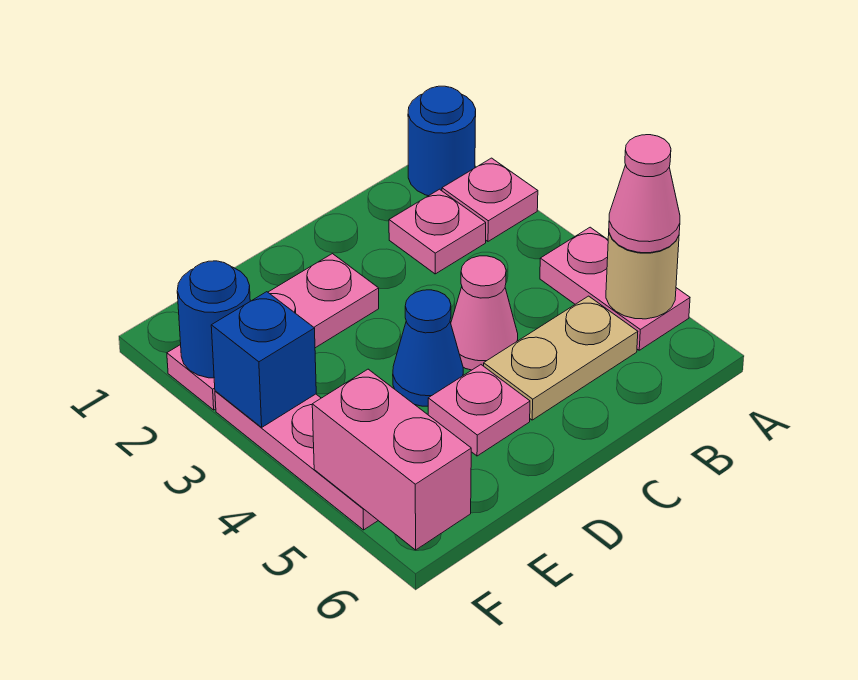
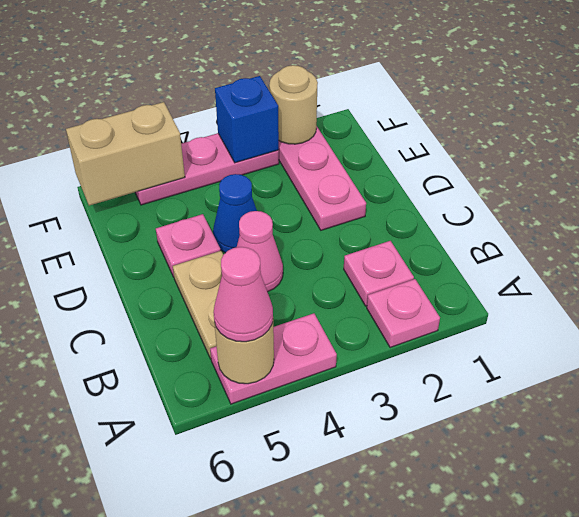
blue round brick A1 level 1 -> none
blue round brick F2 level 2 -> tan round brick F2 level 2
pink brick F5:F6 level 2 -> tan brick F5:F6 level 2

